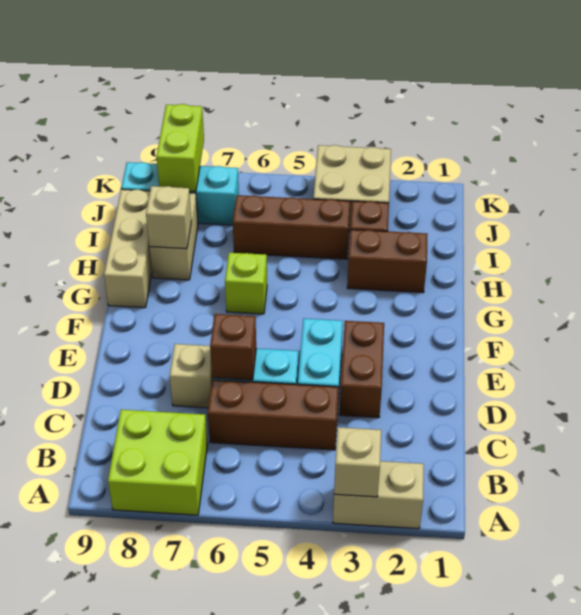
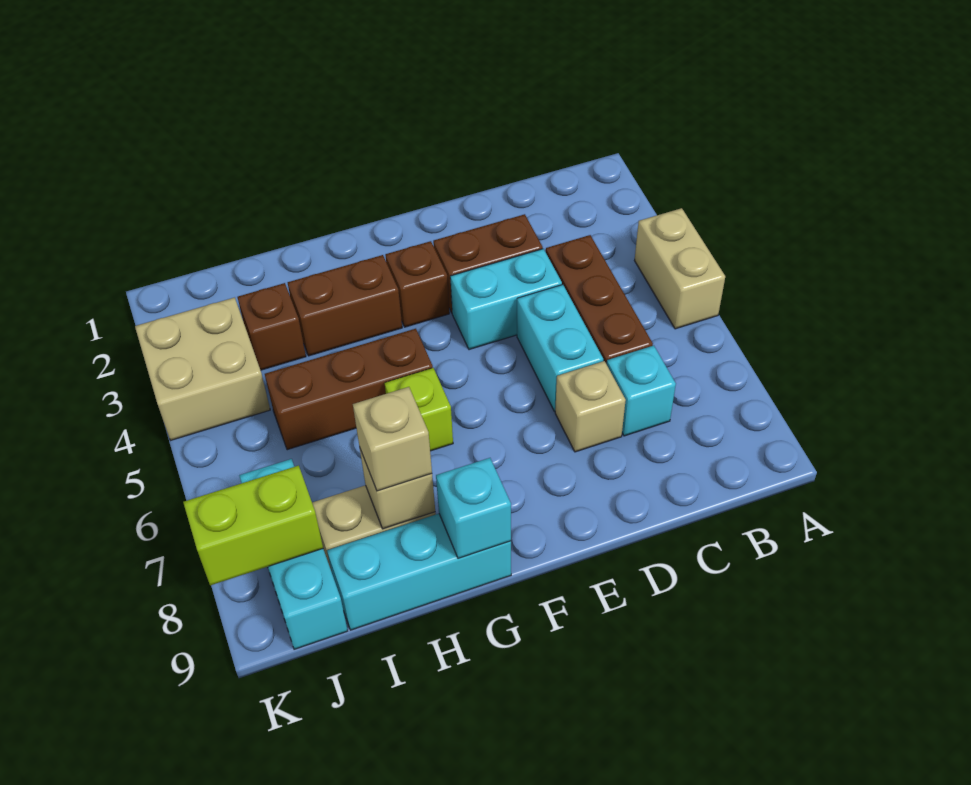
tan brick A2:A3 level 1 -> tan brick A4:A5 level 1
tan brick A3 level 2 -> tan brick H8 level 3
lime brick A7:B8 level 1 -> none
none -> cyan brick C7 level 1
brown brick D6 level 2 -> brown brick F3 level 1
tan brick G9:I9 level 1 -> cyan brick G9:I9 level 1
none -> cyan brick G9 level 2
brown brick H2:H3 level 1 -> brown brick G3:H3 level 1
brown brick I4:I6 level 1 -> brown brick G5:I5 level 1

